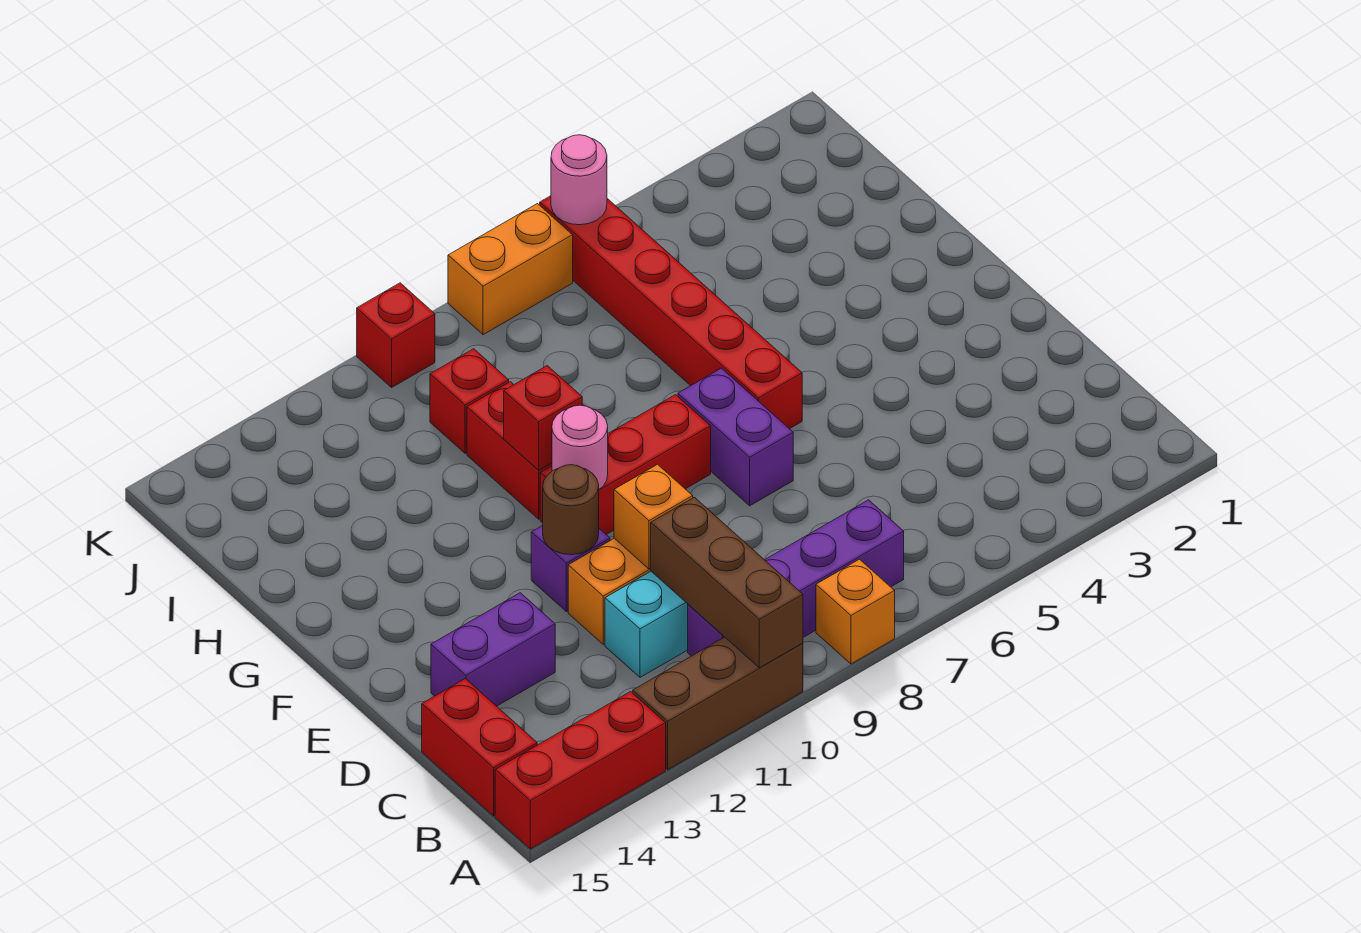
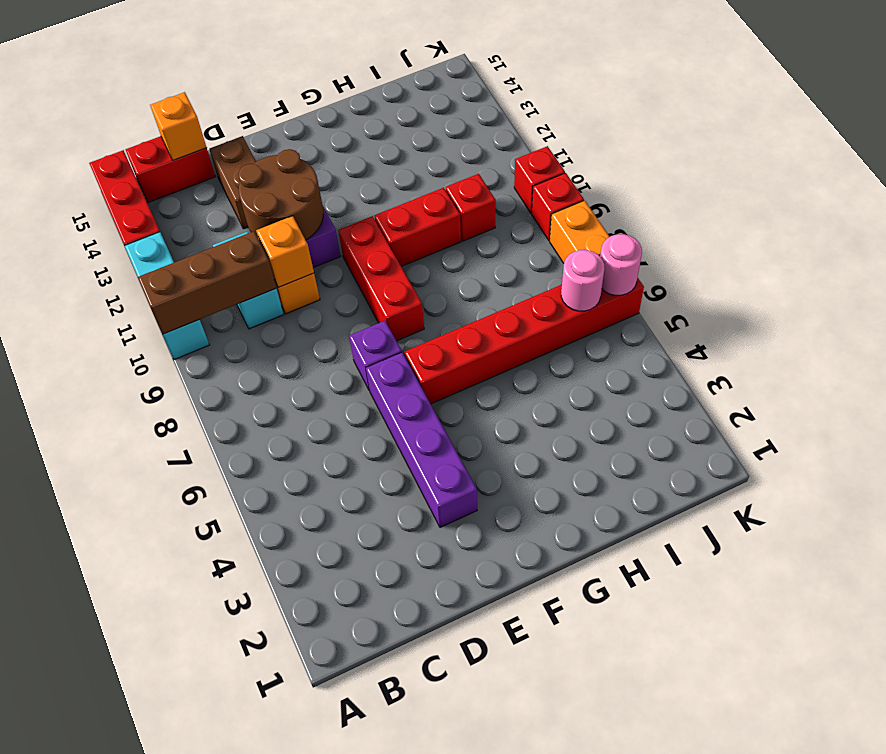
orange brick A8 level 1 -> orange brick C15 level 2
brown brick A10:A12 level 1 -> cyan brick A10:A12 level 1
purple brick B7:B10 level 1 -> purple brick E3:E6 level 1
purple brick D13:D14 level 1 -> brown brick D13:D14 level 1
purple brick E7:F7 level 1 -> purple brick E7 level 1
brown round brick E11 level 2 -> brown round brick D11:E12 level 2
pink round brick F10 level 2 -> pink round brick J6 level 2
red brick G10 level 2 -> red brick K9 level 1

